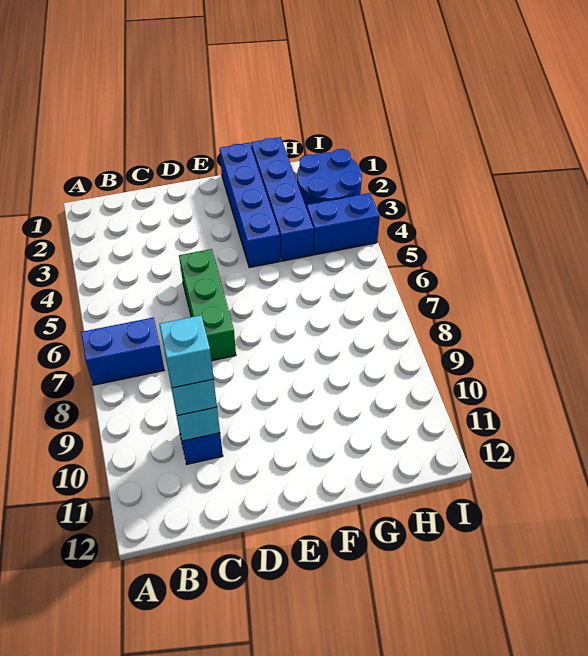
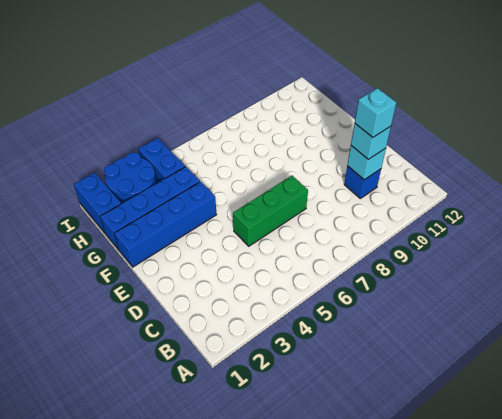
blue brick A7:B7 level 1 -> blue brick H1:I1 level 1

